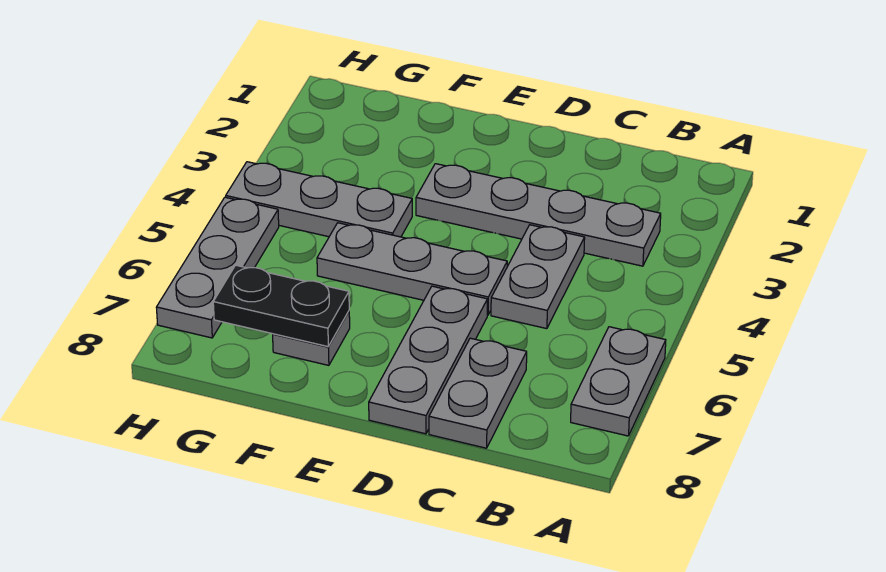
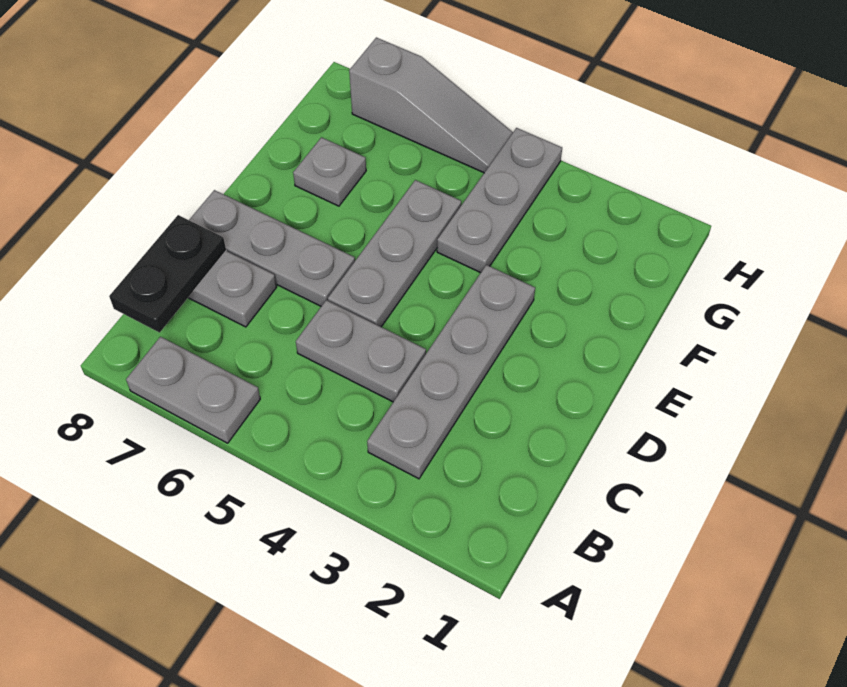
black plate F7:G7 level 2 -> black plate B8:C8 level 2
grey plate H5:H7 level 1 -> grey slope H5:H7 level 1 top 7

